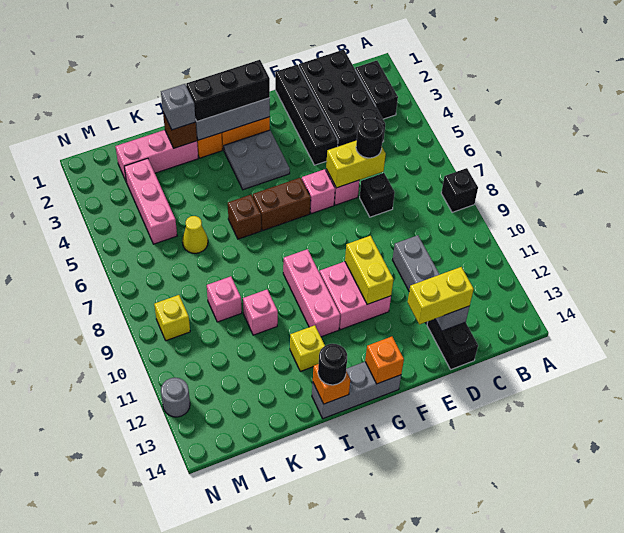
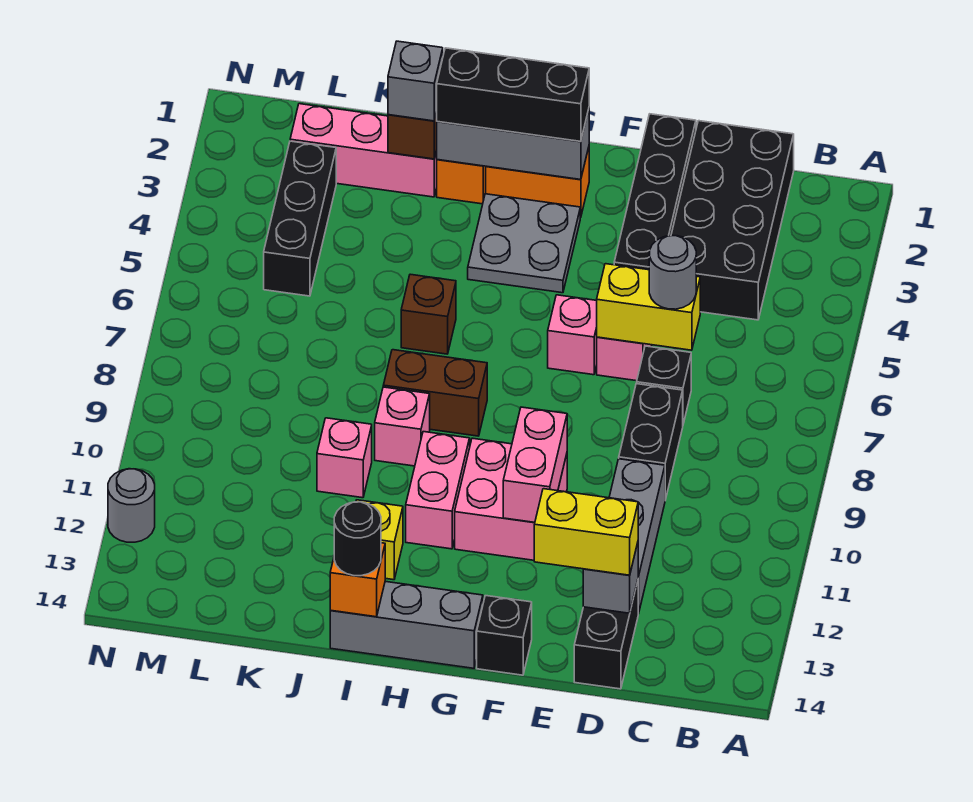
black brick A8 level 1 -> black brick F14 level 1
black brick B2:B3 level 1 -> black brick D8:D9 level 1
black round brick D6 level 3 -> grey round brick D6 level 3
yellow brick F10:F11 level 2 -> pink brick F10:F11 level 2
brown brick G6:H6 level 1 -> brown brick H8:I8 level 1
orange brick G14 level 2 -> none
pink brick H9:H11 level 1 -> pink brick H10:H11 level 1
yellow cone K6 level 1 -> none
pink brick K9 level 1 -> pink brick I9 level 1
pink brick L3:L5 level 1 -> black brick L3:L5 level 1
yellow brick M9 level 1 -> none

